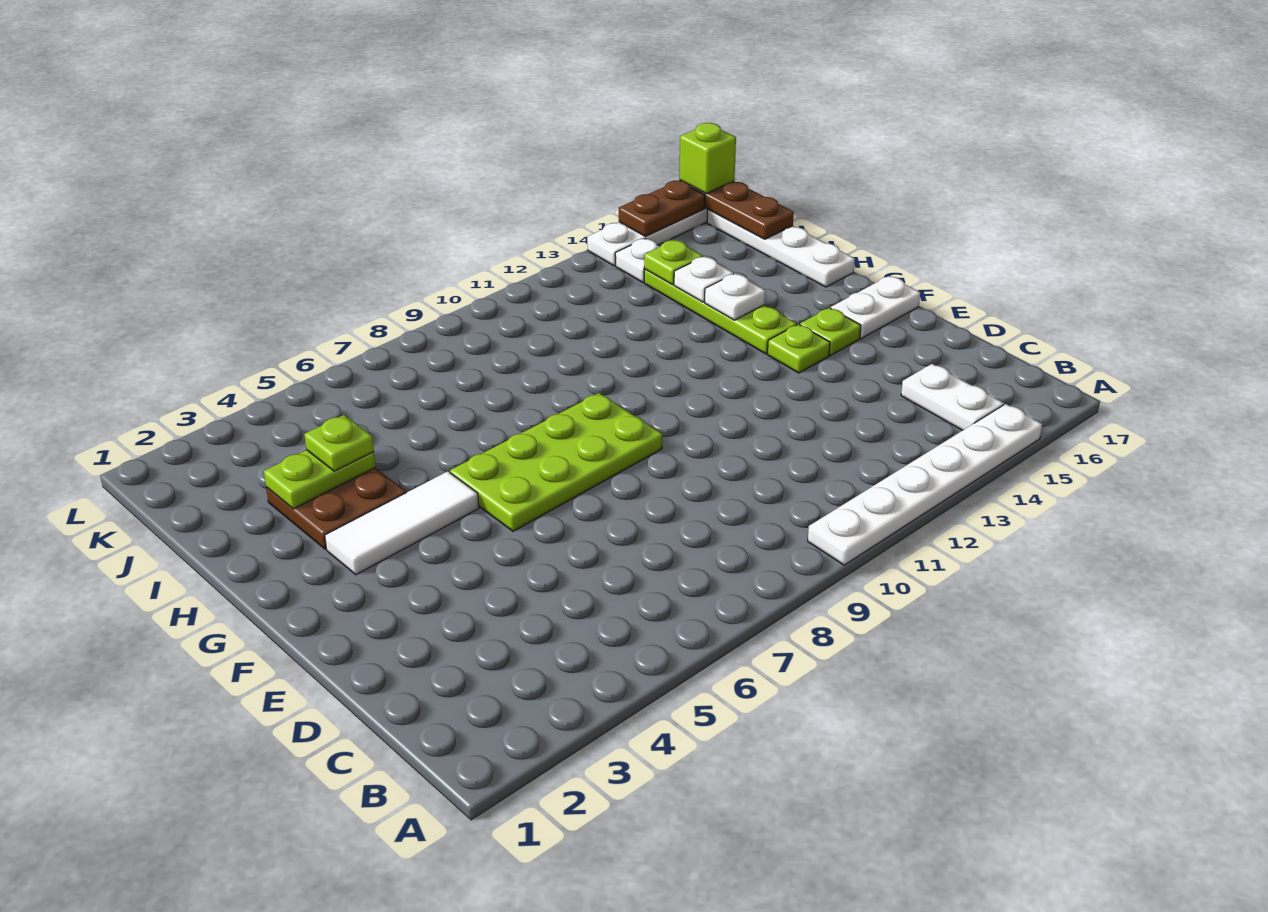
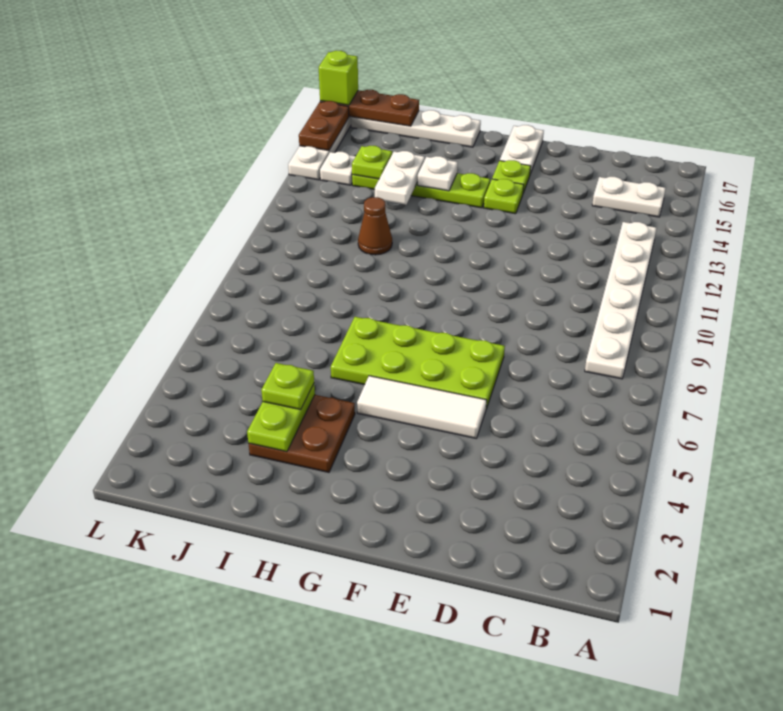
white plate A10:A15 level 1 -> white plate B8:B13 level 1
lime plate F6:G9 level 1 -> lime plate E6:H7 level 1
white tile G3:G5 level 1 -> white tile E5:G5 level 1
none -> brown cone I11 level 1
white plate I14 level 2 -> white plate I13:I14 level 2

